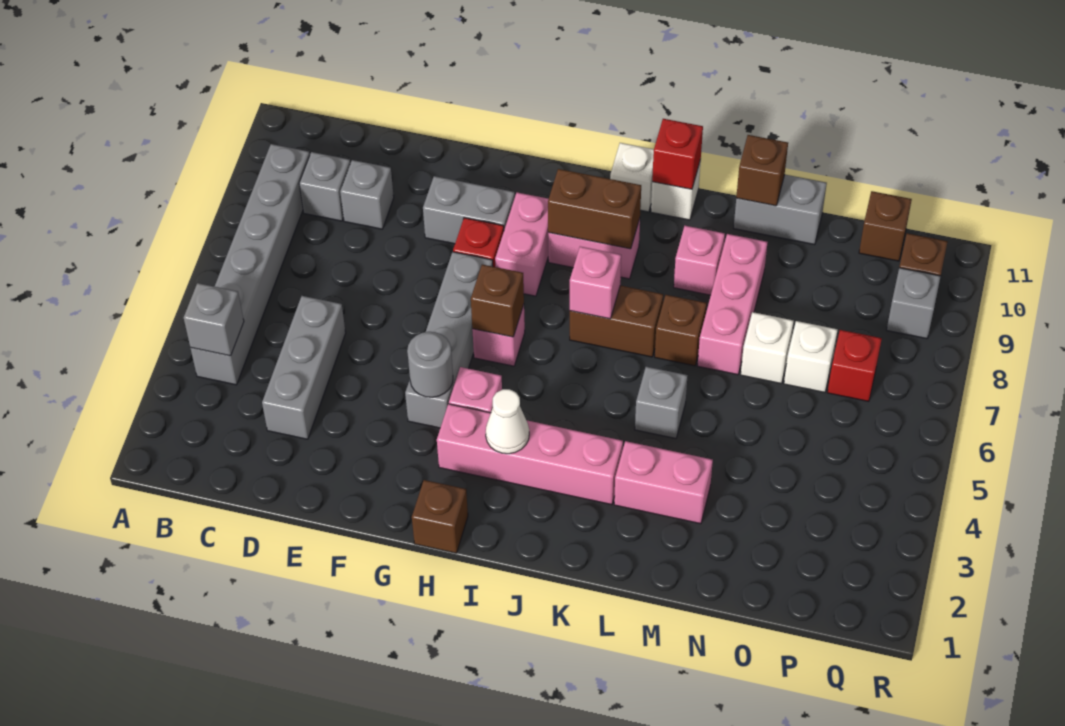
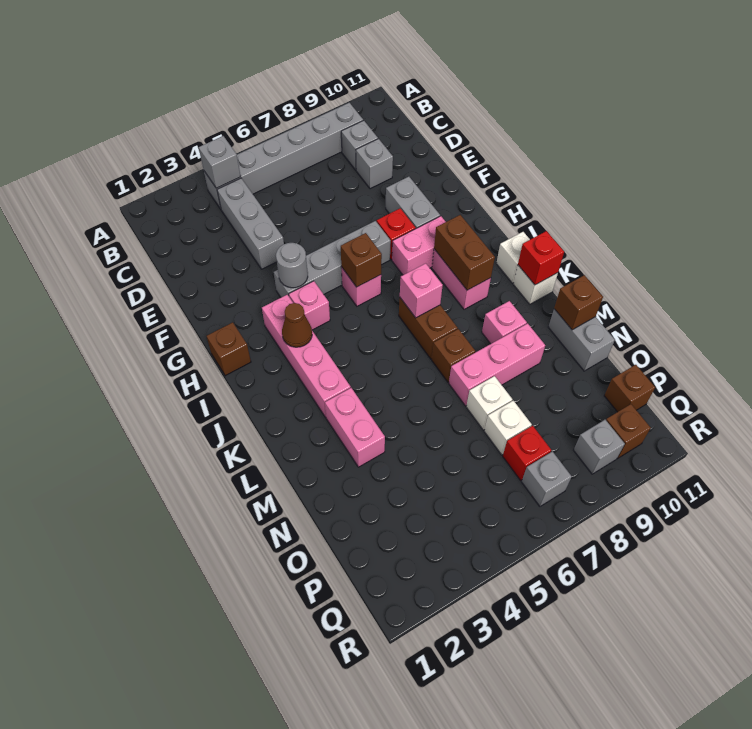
grey brick D3:D5 level 1 -> grey brick C4:E4 level 1
white cone I3 level 2 -> brown cone I3 level 2
grey brick L5 level 1 -> grey brick Q7 level 1

